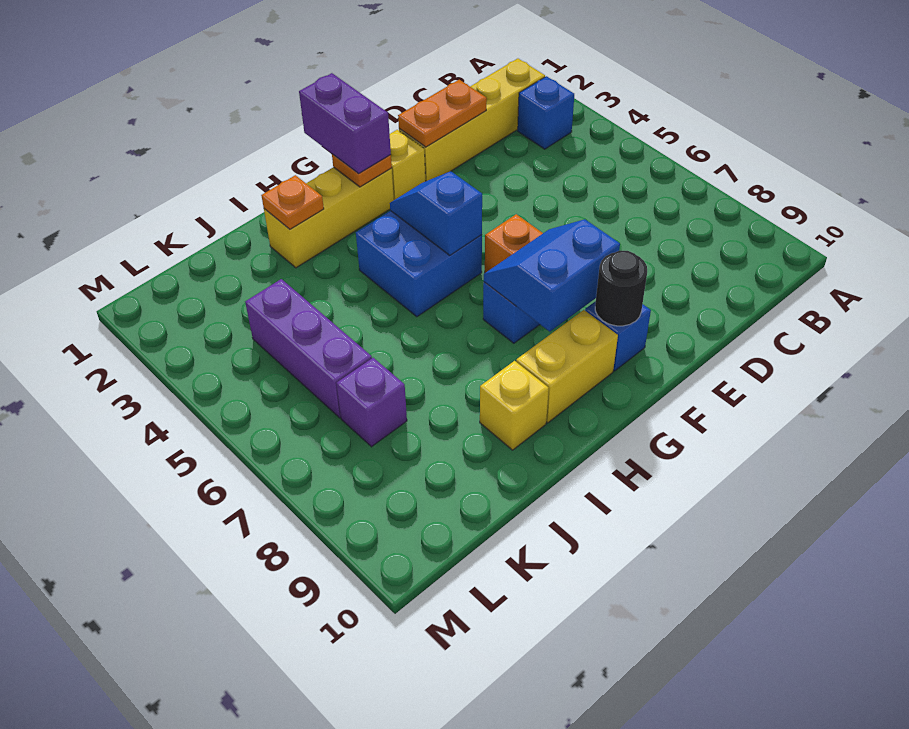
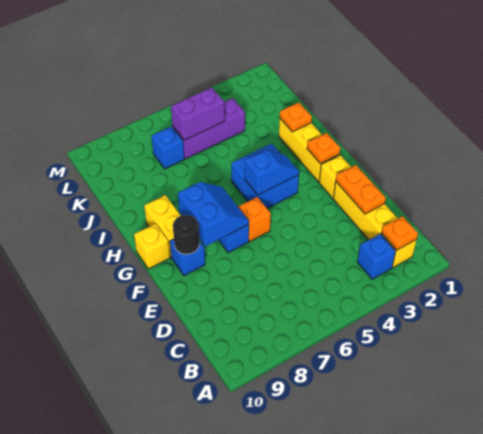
none -> orange plate B2 level 2
purple brick G1:G2 level 3 -> purple brick K5:K6 level 2
yellow brick I9 level 1 -> yellow brick G10 level 1
purple brick K7 level 1 -> blue brick K7 level 1

